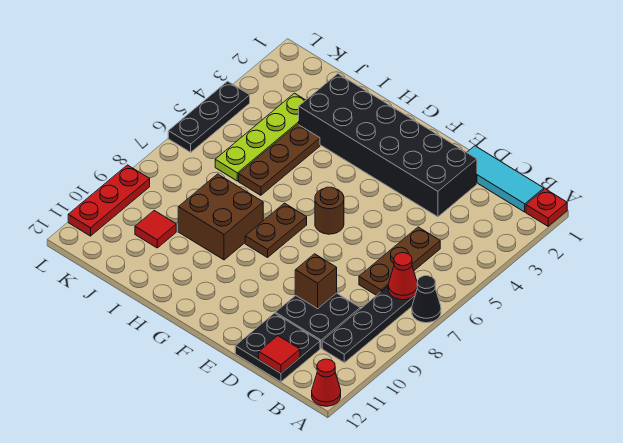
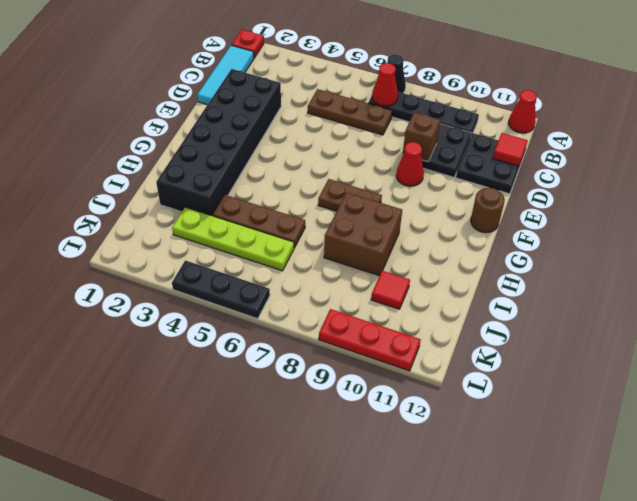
none -> red cone E9 level 1
brown round brick F6 level 1 -> brown round brick F12 level 1

